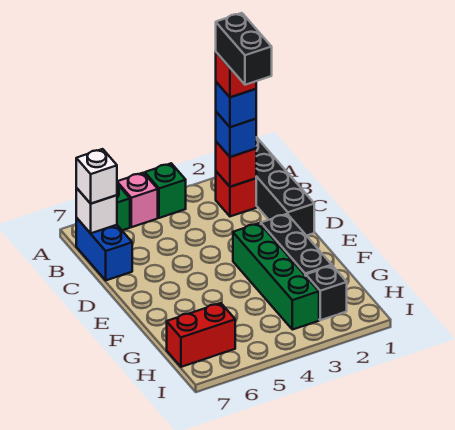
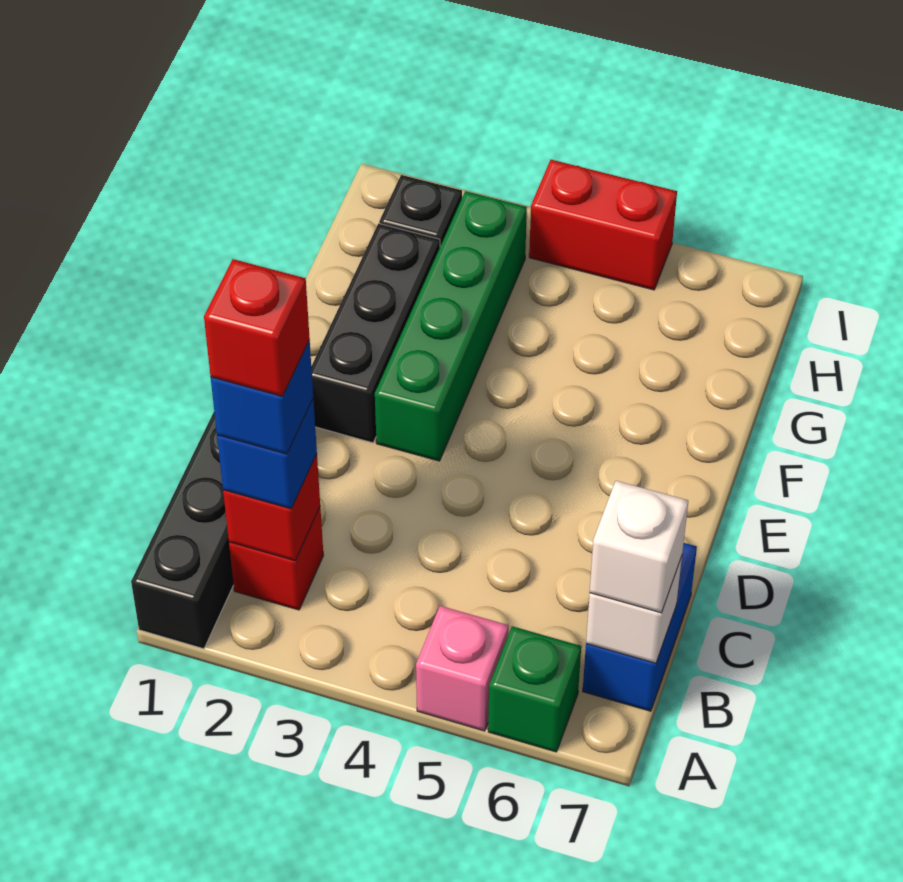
green brick A4 level 1 -> none
black brick B2:C2 level 6 -> none
red brick H6:H7 level 1 -> red brick I4:I5 level 1

